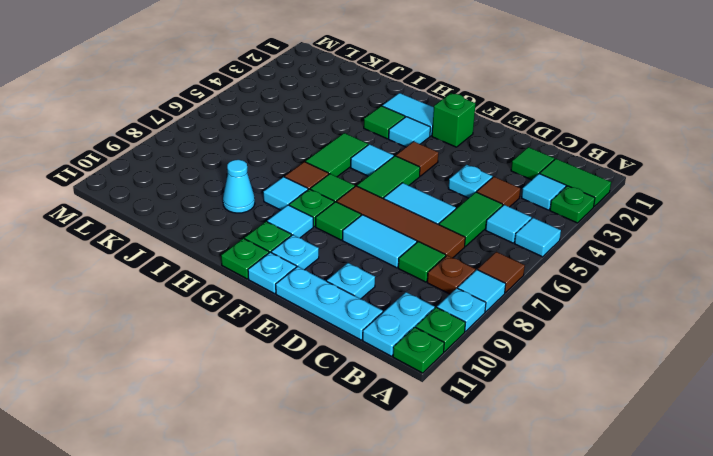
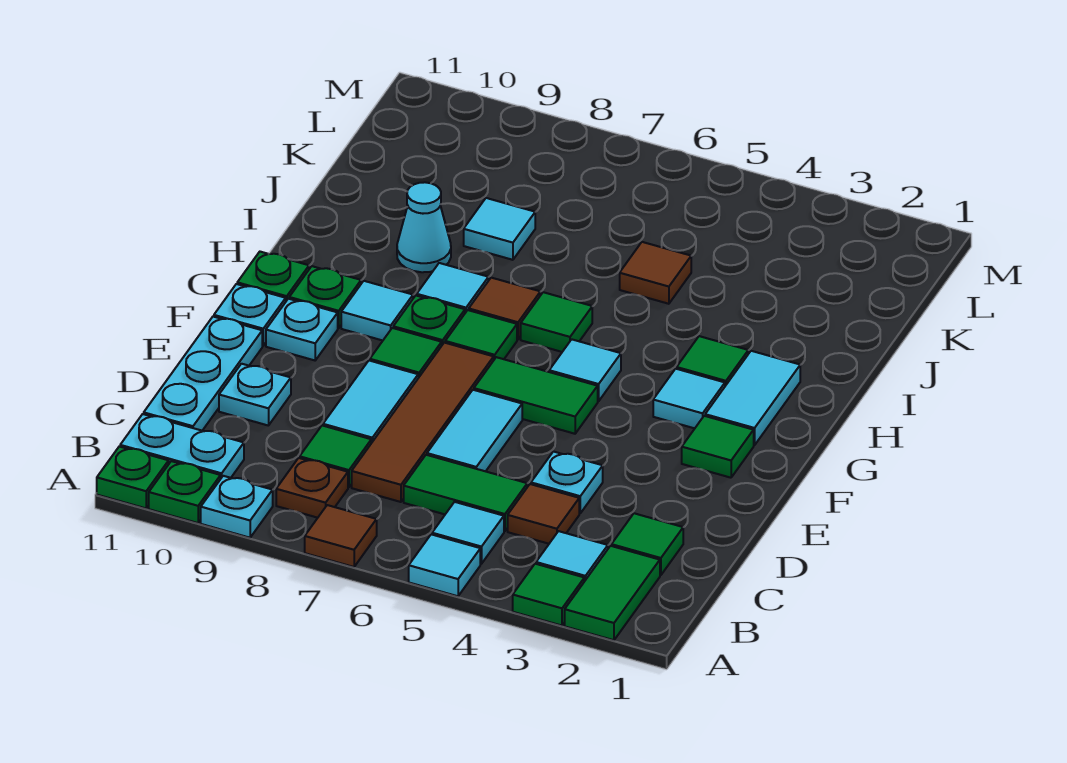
green plate A3 level 1 -> green tile A3 level 1
cyan tile A8 level 1 -> cyan tile J8 level 1
green brick F2 level 1 -> green tile F2 level 1
brown tile F4 level 1 -> brown tile J5 level 1
green tile H5:H6 level 1 -> green tile H6 level 1

